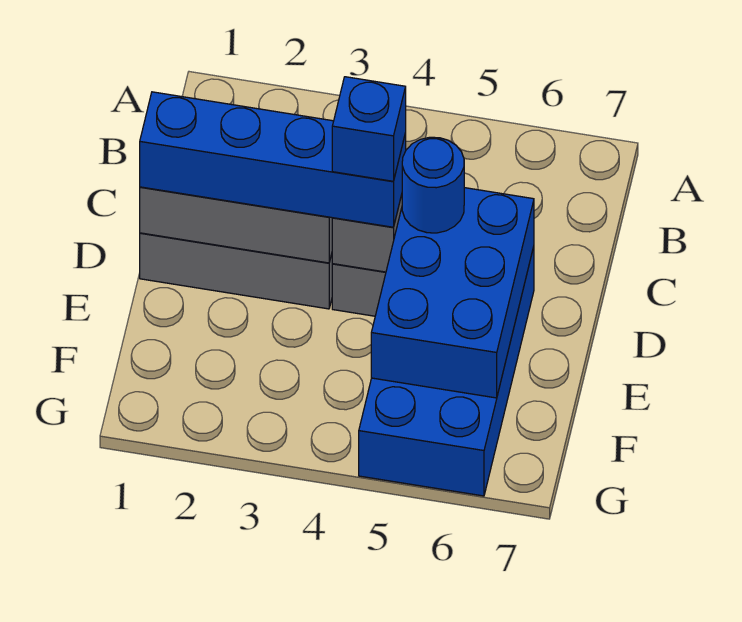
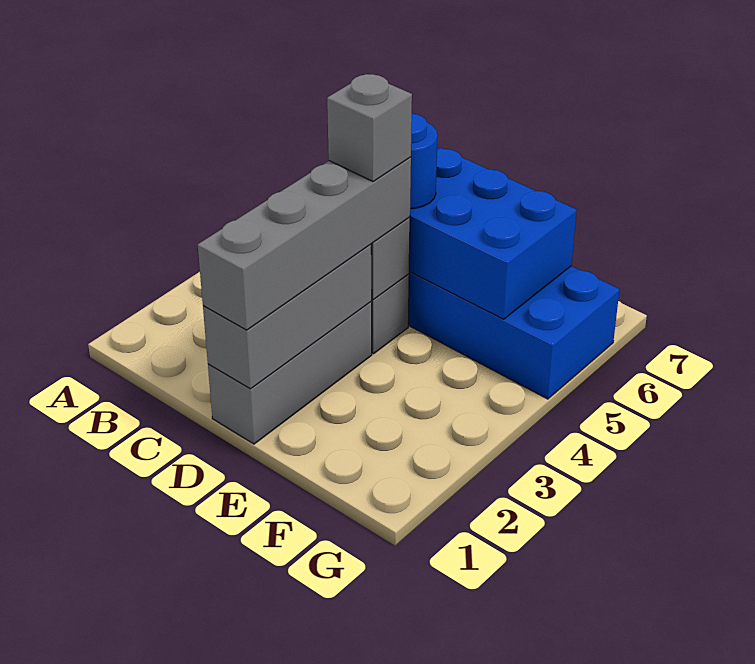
blue brick D1:D4 level 3 -> grey brick D1:D4 level 3
blue brick D4 level 4 -> grey brick D4 level 4

